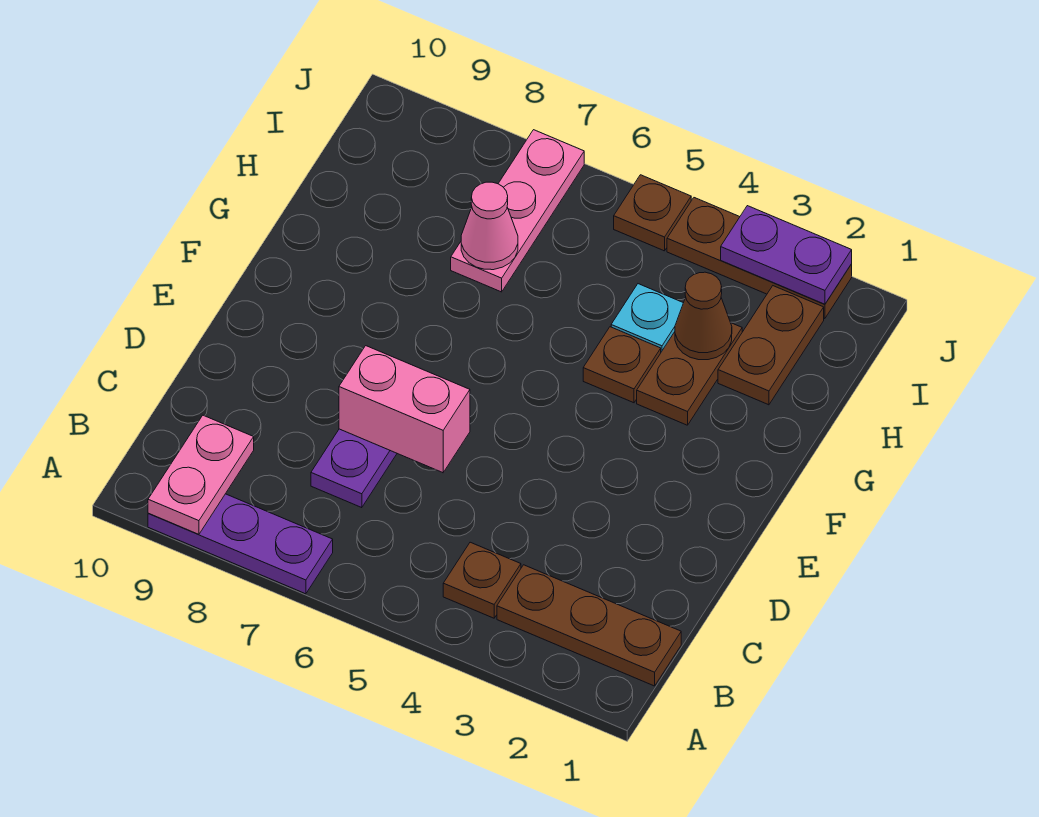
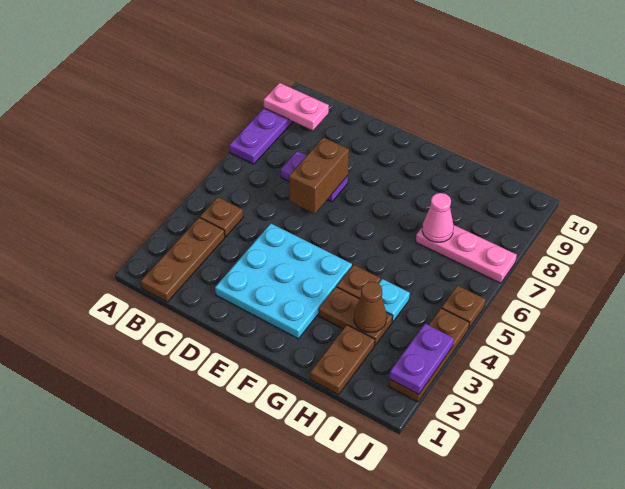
none -> cyan plate D2:F4 level 1
pink brick D6:D7 level 2 -> brown brick D6:D7 level 2
brown plate H2:I2 level 1 -> brown plate H1:H2 level 1

